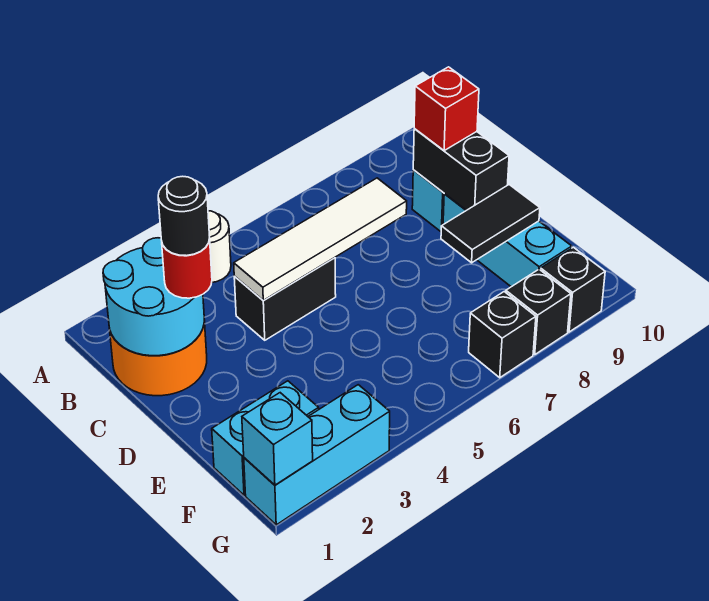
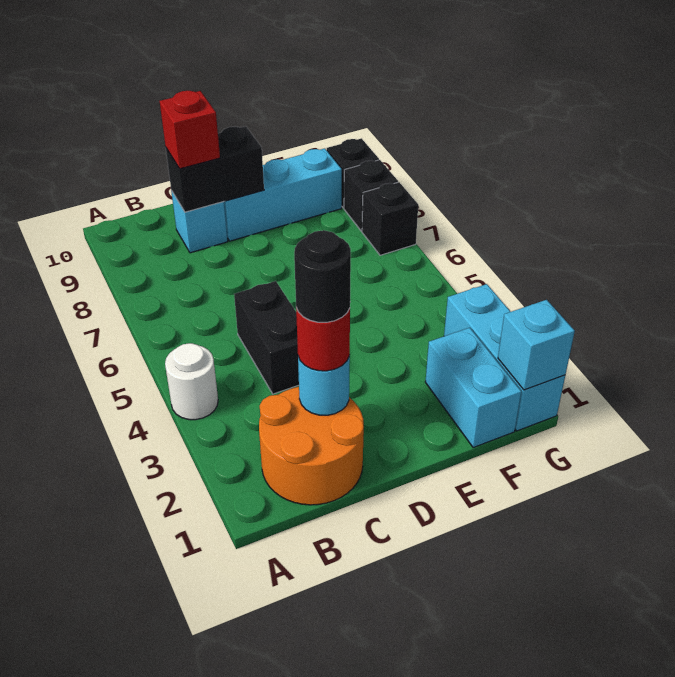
cyan round brick B1:C2 level 2 -> cyan round brick C2 level 2
white tile C4:C7 level 2 -> none
black tile E8:E9 level 2 -> none

